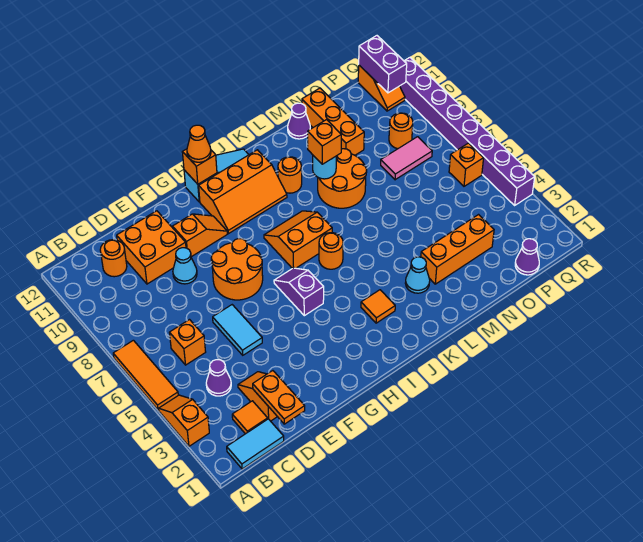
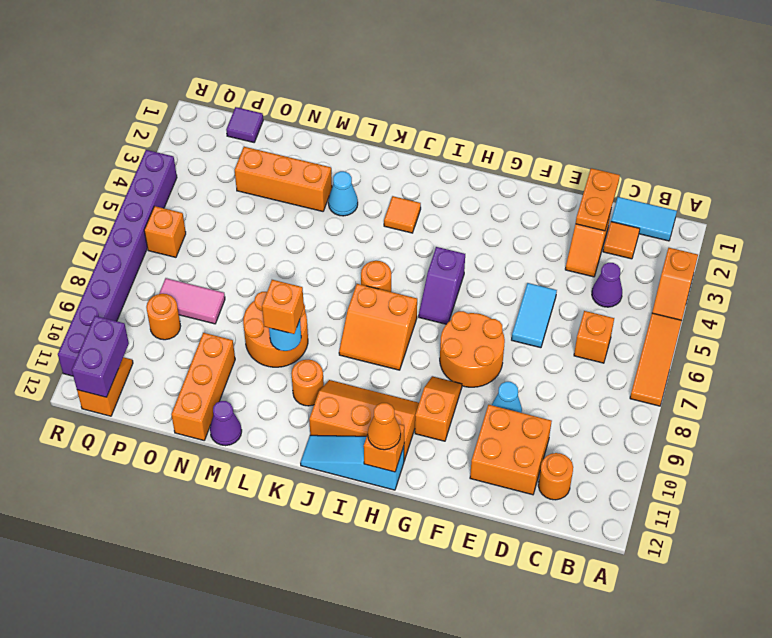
orange slope F10:G10 level 1 top F -> orange slope G9:G10 level 1 top 10
purple cone P1 level 1 -> purple tile P1 level 1

